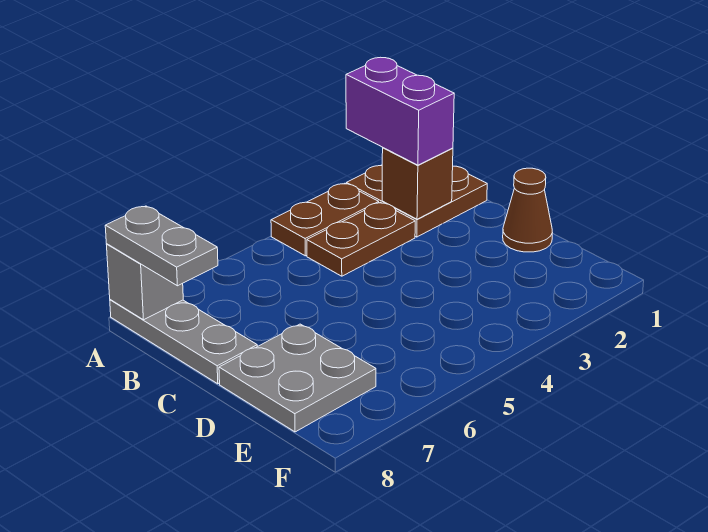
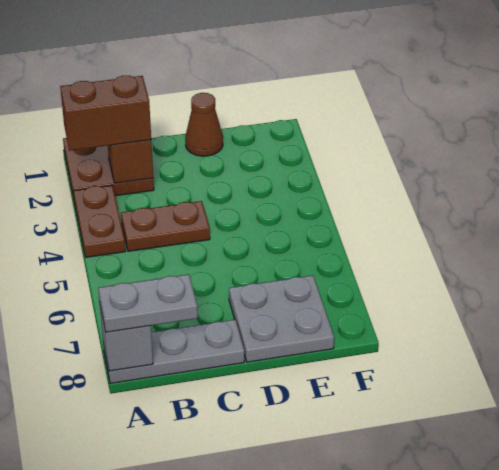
purple brick A2:B2 level 3 -> brown brick A2:B2 level 3
brown plate B3:B4 level 1 -> brown plate B4:C4 level 1

